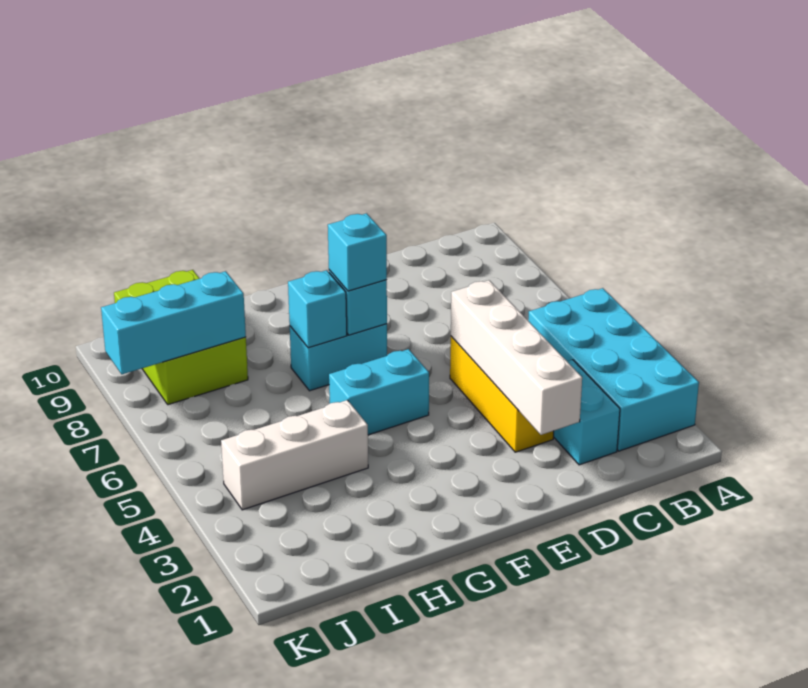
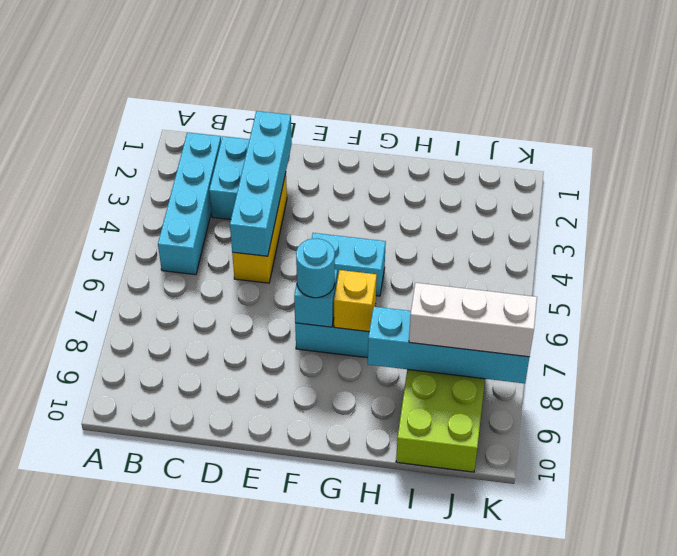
cyan brick A2:B5 level 1 -> cyan brick B2:B5 level 1
white brick D2:D5 level 2 -> cyan brick D2:D5 level 2
cyan brick F7 level 3 -> cyan round brick F7 level 3
cyan brick G7 level 2 -> yellow brick G7 level 2
white brick H4:J4 level 1 -> white brick I8:K8 level 3
cyan brick I8:K8 level 2 -> cyan brick H8:K8 level 2

